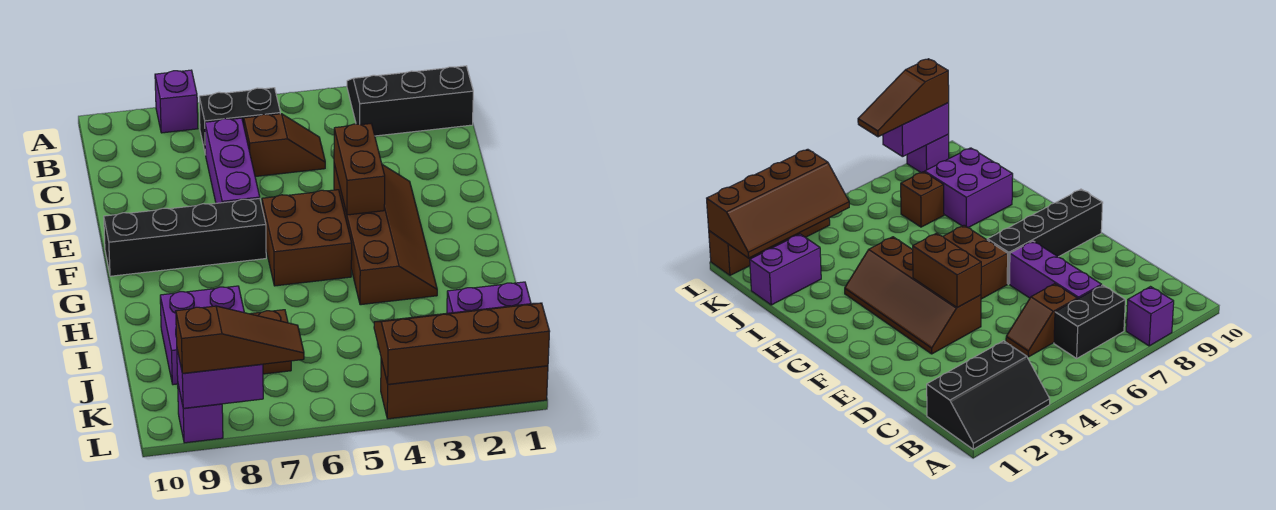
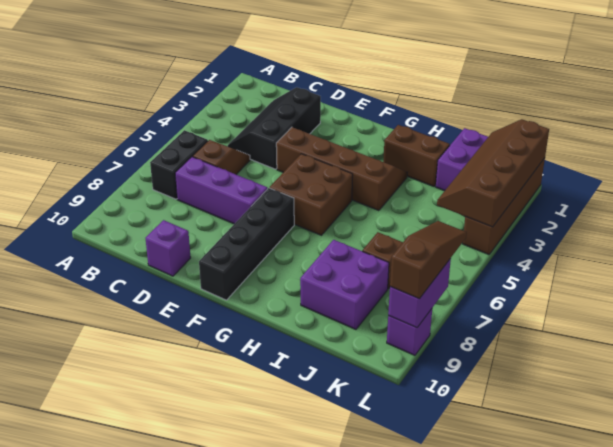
black slope A1:B3 level 1 top B -> black slope C2:D4 level 1 top D
purple brick A8 level 1 -> purple brick D10 level 1
brown brick E4:F4 level 2 -> brown brick H2:I2 level 1

